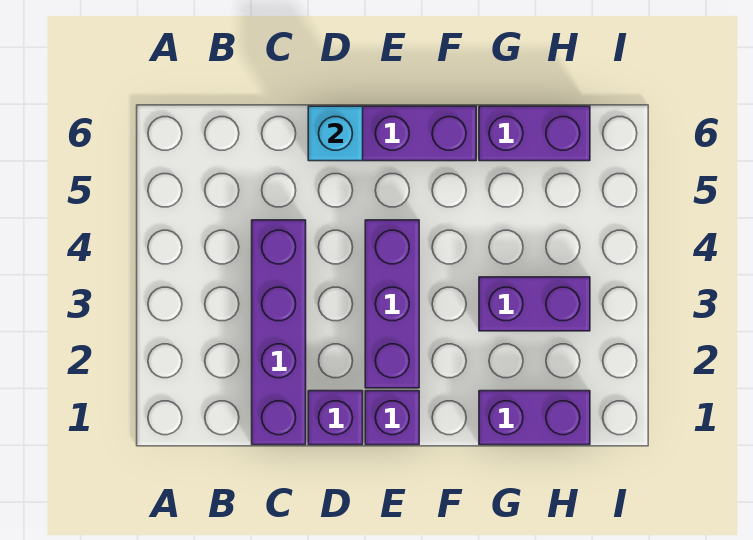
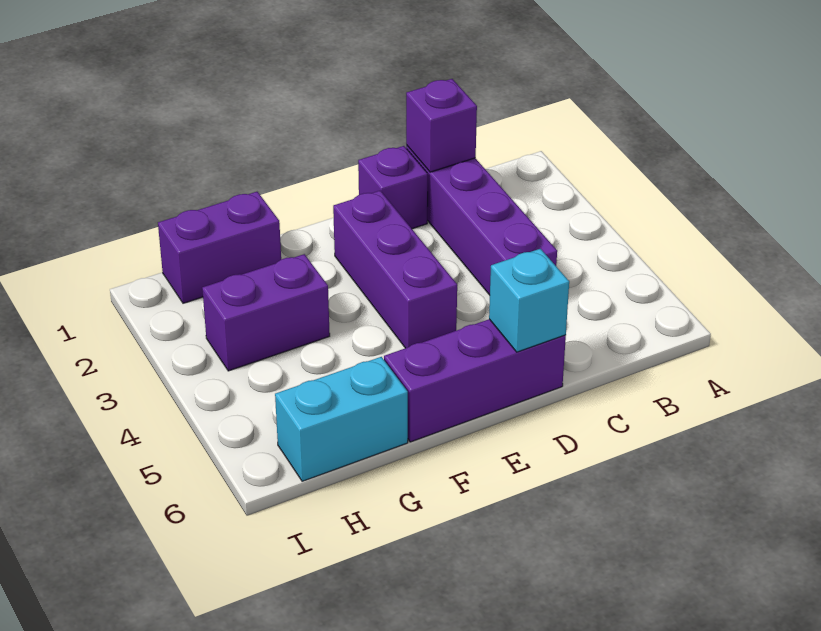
purple brick E1 level 1 -> purple brick C1 level 2
purple brick G6:H6 level 1 -> cyan brick G6:H6 level 1

